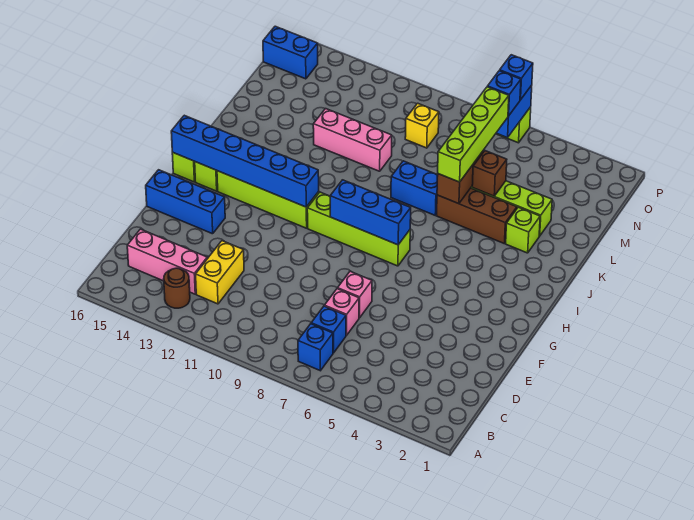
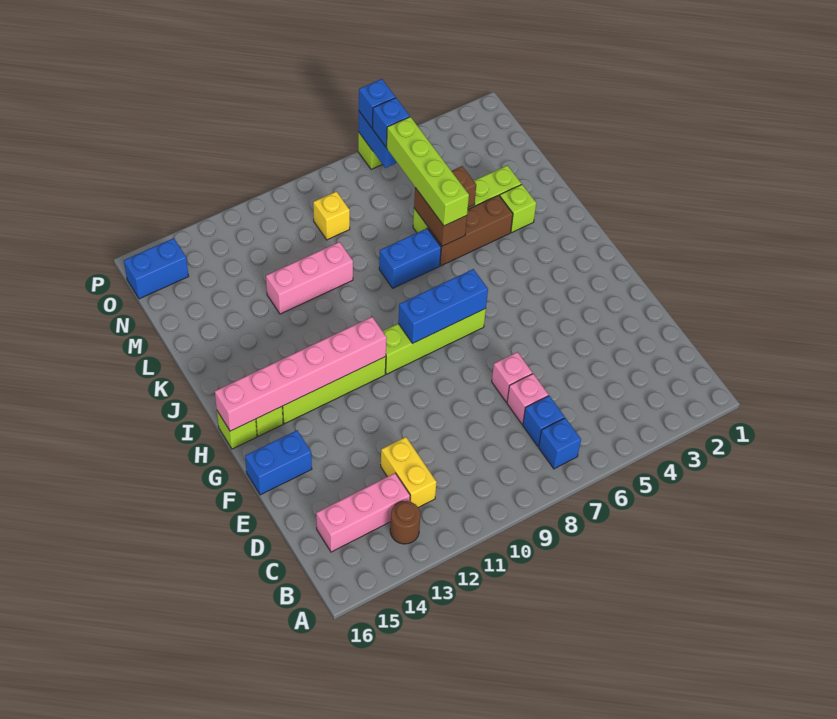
blue brick F14:F16 level 1 -> blue brick F15:F16 level 1
blue brick H11:H16 level 2 -> pink brick H11:H16 level 2

